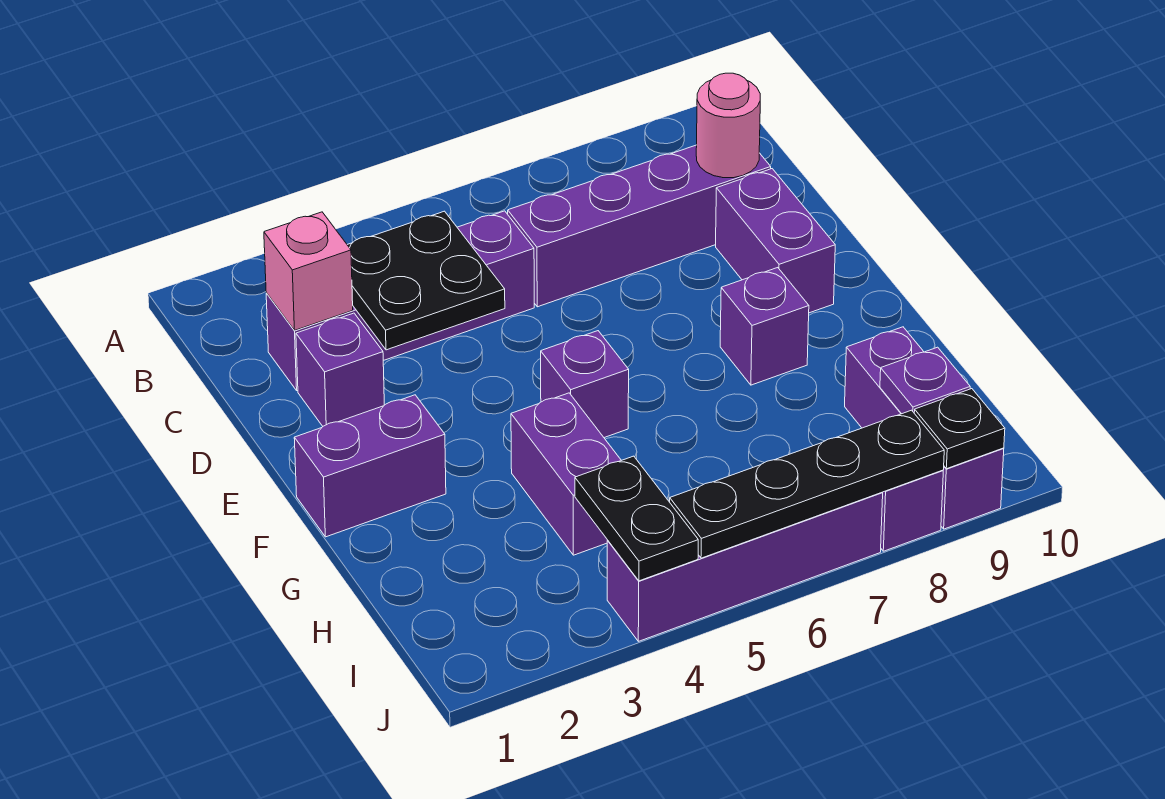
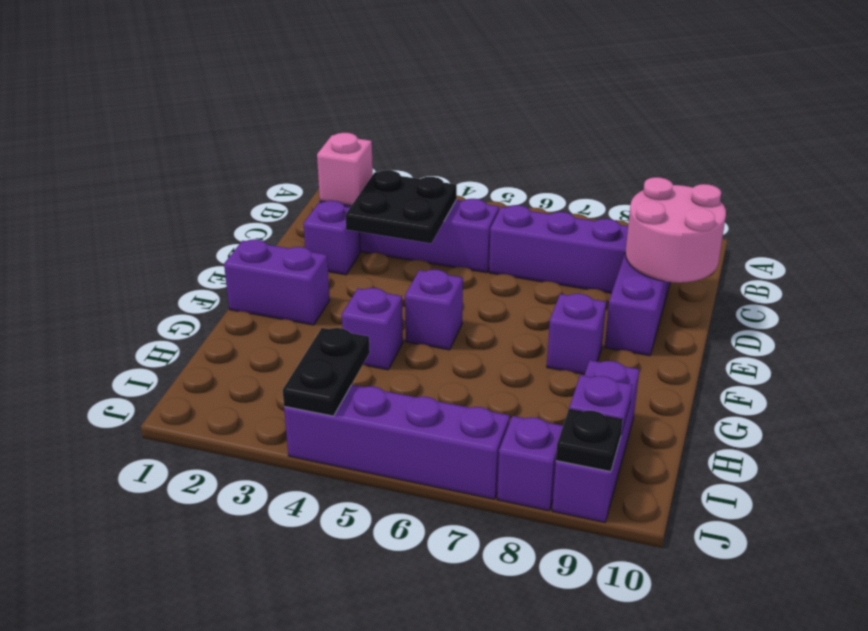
pink round brick C9 level 2 -> pink round brick C9:D10 level 2
purple brick G4:H4 level 1 -> purple brick G4 level 1
black plate J5:J8 level 2 -> none

